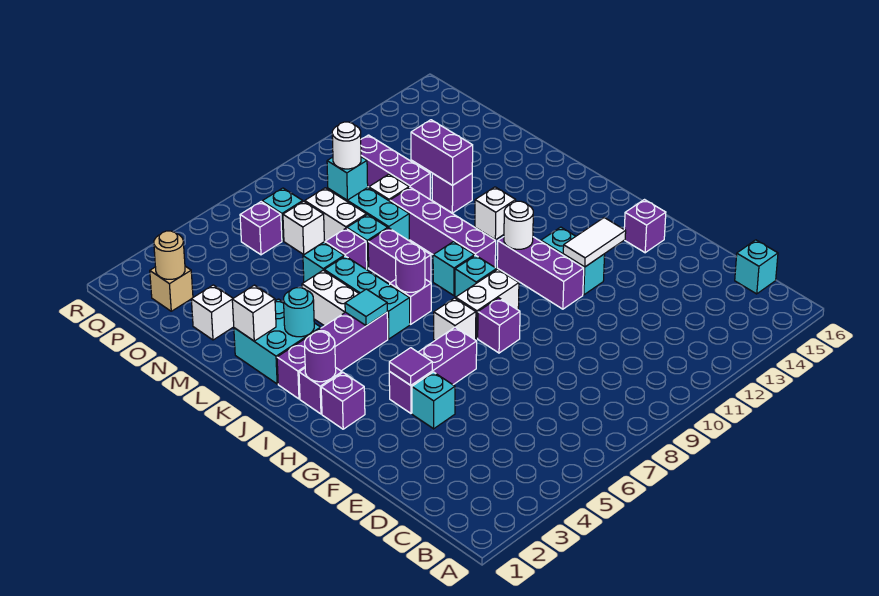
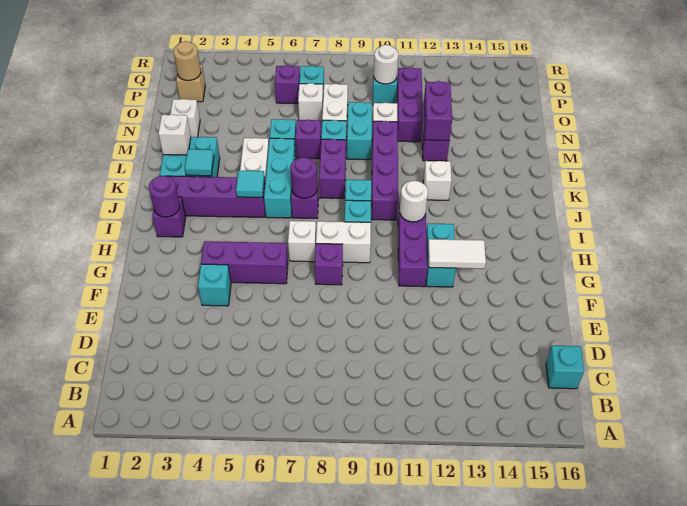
purple tile G4 level 2 -> none
purple brick G15 level 1 -> none
purple brick H2 level 1 -> none
cyan round brick K3 level 2 -> cyan tile K3 level 2

